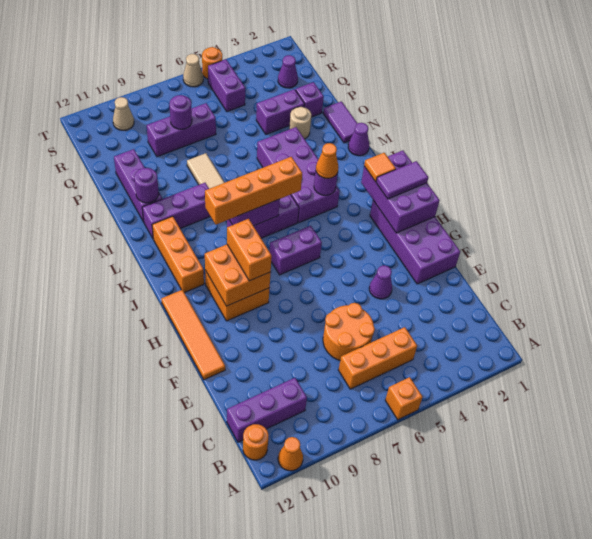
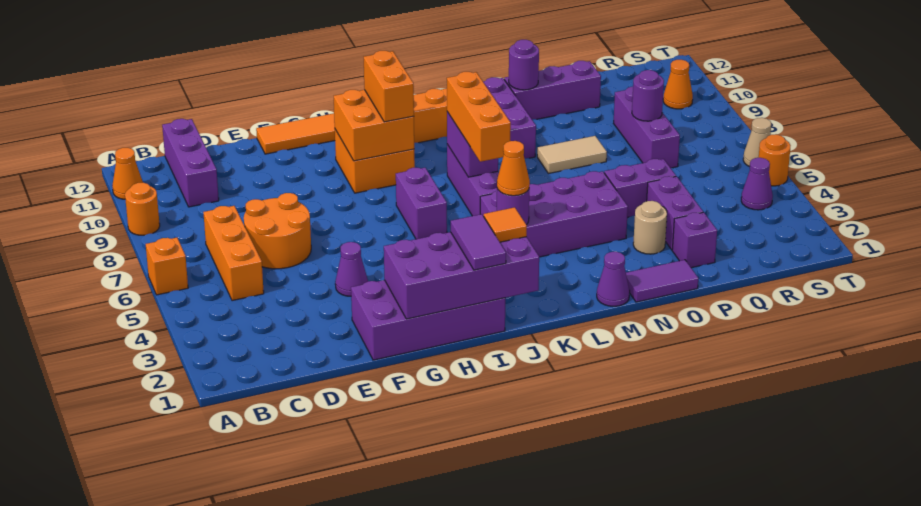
orange round brick B12 level 1 -> orange round brick A9 level 1
purple brick H1:J2 level 2 -> purple brick G1:J2 level 2
orange brick H9:I9 level 3 -> orange brick I9:I10 level 3
orange brick K6:K9 level 3 -> orange brick K6:K8 level 3
purple cone R2 level 1 -> purple cone S4 level 1
purple brick R5:S5 level 1 -> purple brick O5:P5 level 1
tan cone S10 level 1 -> orange cone S10 level 1

